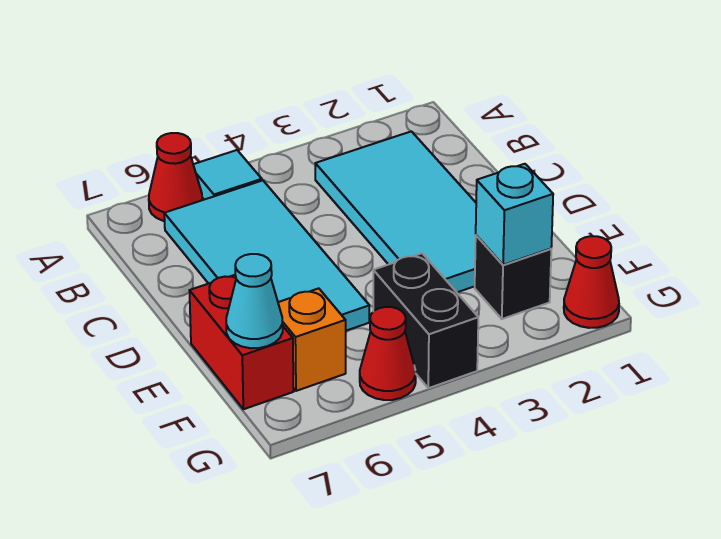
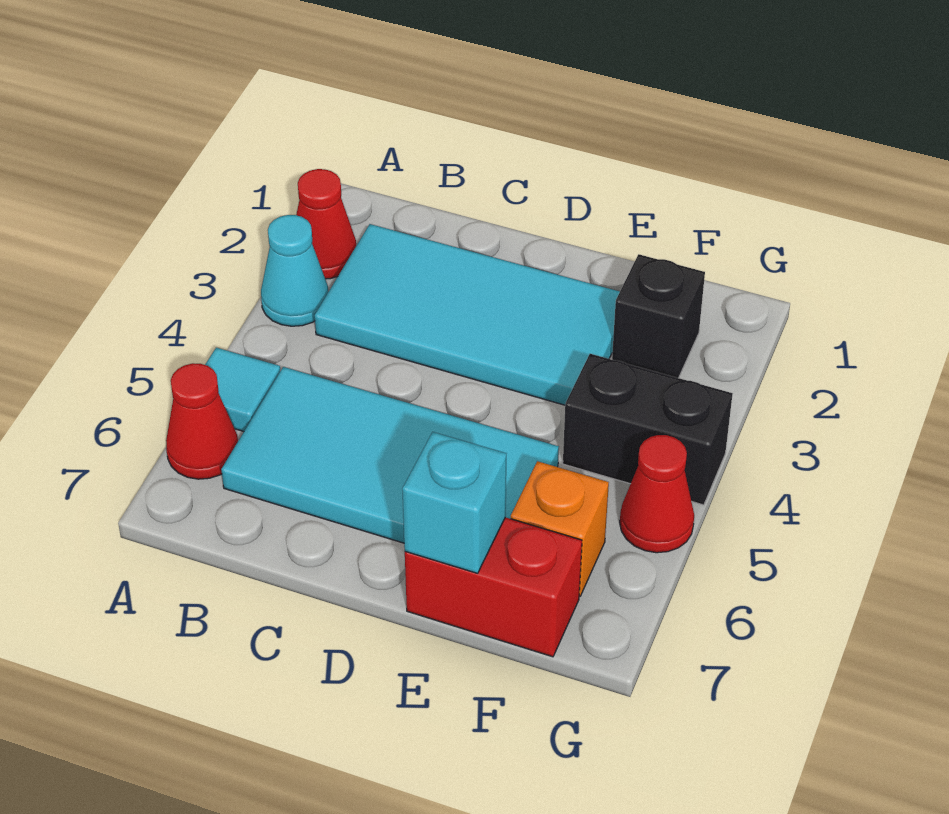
cyan brick F2 level 2 -> cyan brick E7 level 2
cyan cone F7 level 2 -> cyan cone A3 level 1
red cone G1 level 1 -> red cone A2 level 1

